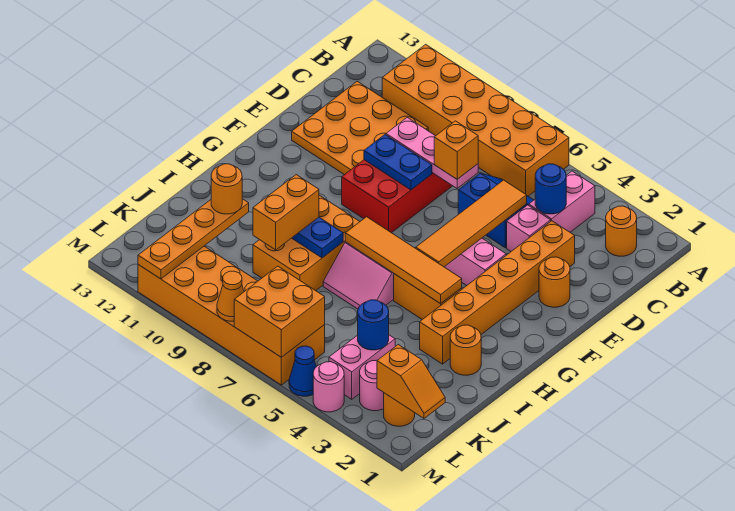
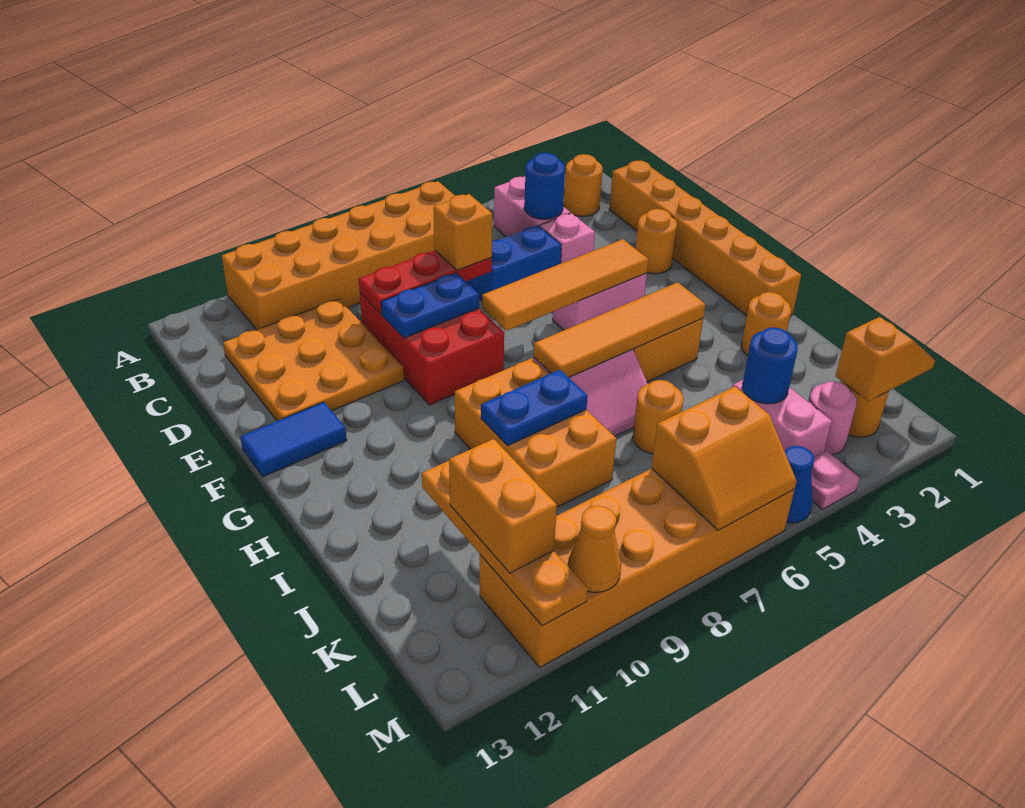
orange brick D3:I3 level 1 -> orange brick C1:H1 level 1
orange tile D5:G5 level 2 -> orange tile F4:F7 level 2
pink plate D7:D9 level 2 -> red plate D7:D9 level 2
none -> blue tile F12:F13 level 1
orange brick I9:J9 level 3 -> orange brick K11:L11 level 3
orange round brick J11 level 3 -> orange round brick J6 level 1
orange brick L6:M7 level 2 -> orange slope L6:M7 level 2 top L
pink round brick M4 level 1 -> pink plate M4 level 1
orange cone M8 level 2 -> orange cone M10 level 2

